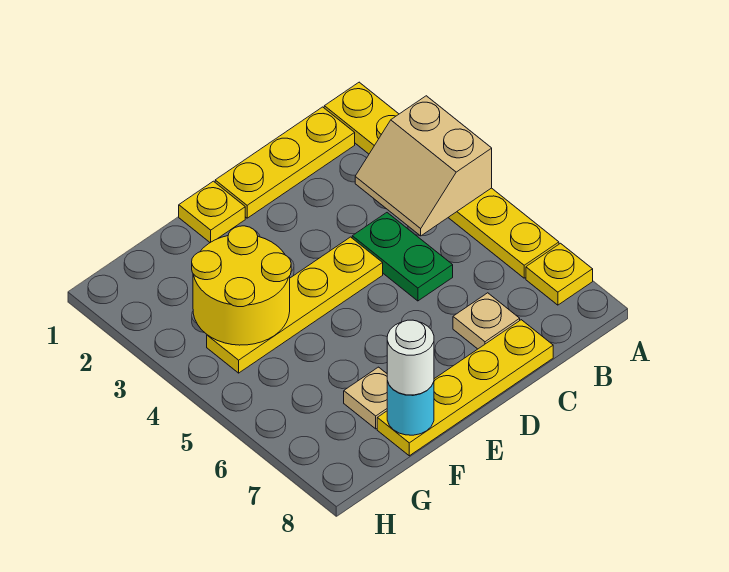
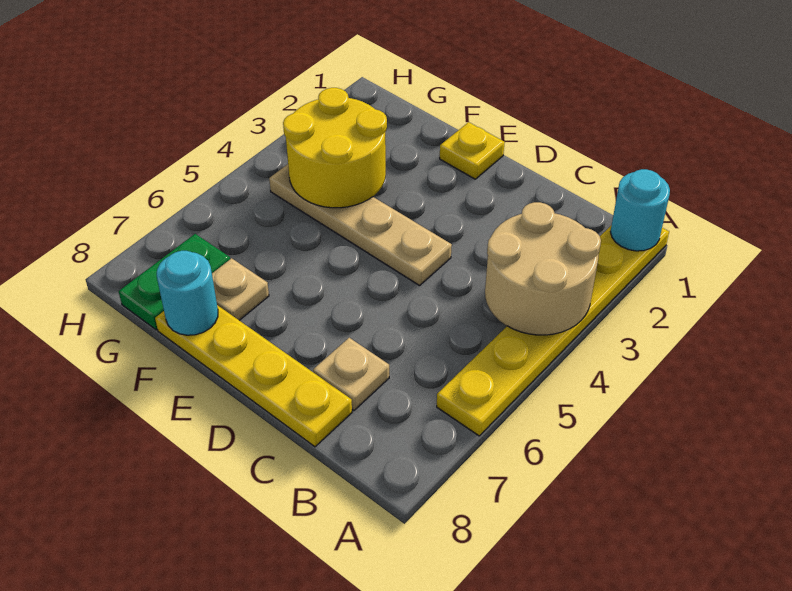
none -> cyan round brick A1 level 2
tan slope A3:B4 level 2 top A -> tan round brick A3:B4 level 2
yellow plate A7 level 1 -> none
yellow plate B1:D1 level 1 -> none
green plate C4:C5 level 1 -> green plate G7:G8 level 1
yellow plate D4:G4 level 1 -> tan plate D4:G4 level 1
white round brick F8 level 3 -> none

